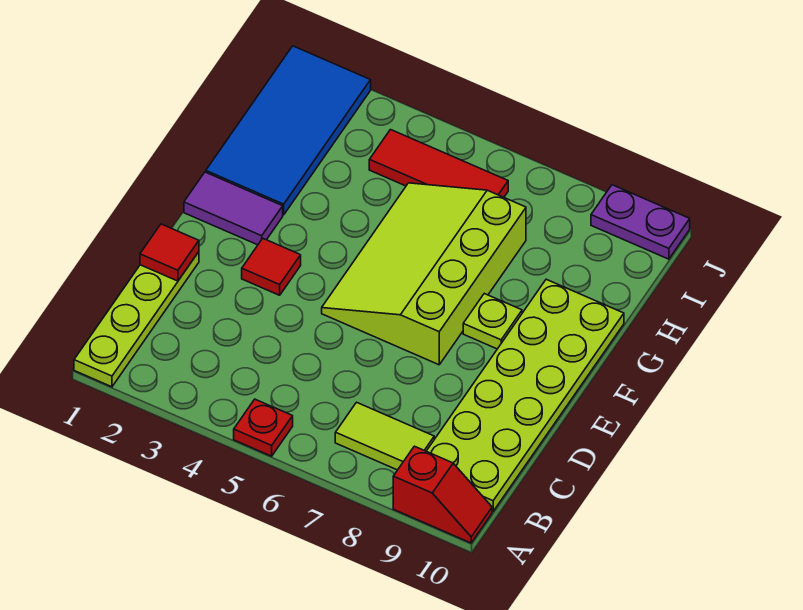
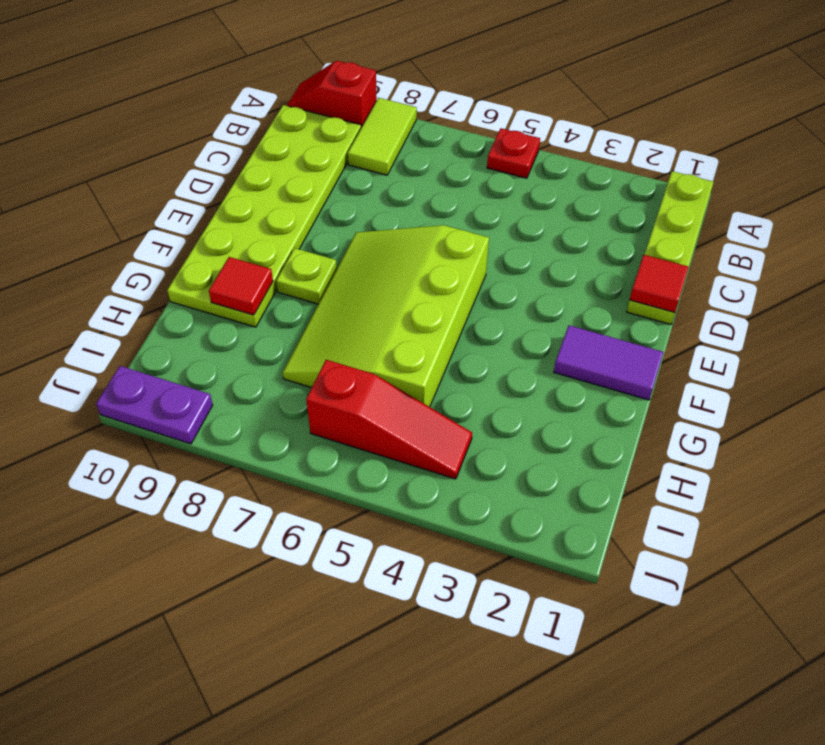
lime tile B7:B8 level 1 -> lime tile A8:B8 level 1
red tile E3 level 1 -> red tile G9 level 2
lime slope E5:H7 level 1 top 7 -> lime slope E5:H7 level 1 top 5
blue tile G1:J2 level 1 -> none
red tile I4:I6 level 1 -> red slope I4:I6 level 1 top 6

